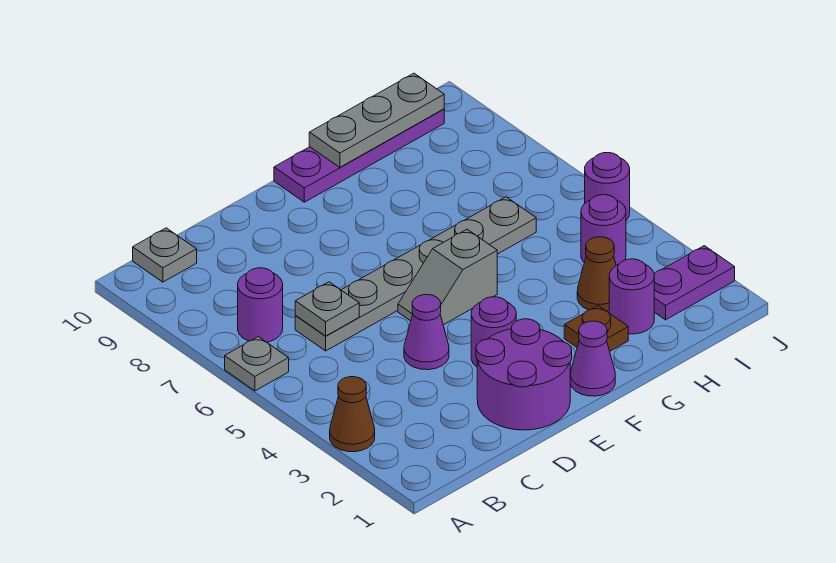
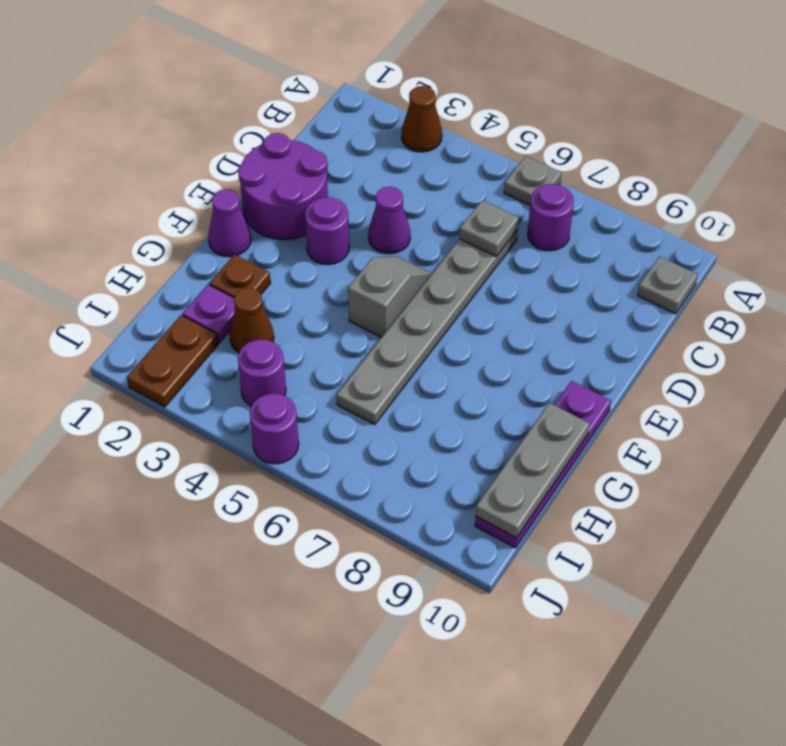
purple round brick H2 level 1 -> purple plate H2 level 1
purple plate I2:J2 level 1 -> brown plate I2:J2 level 1

